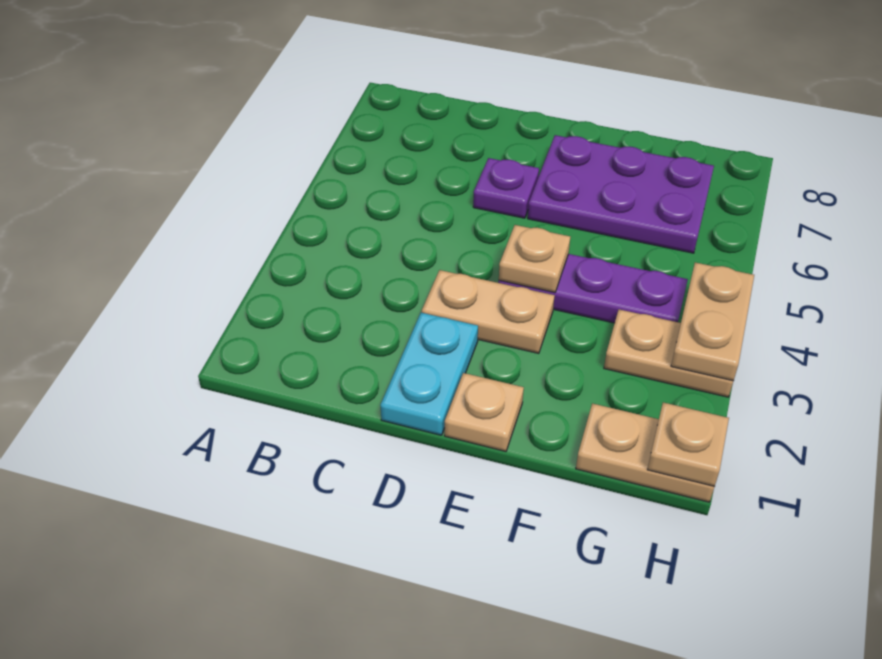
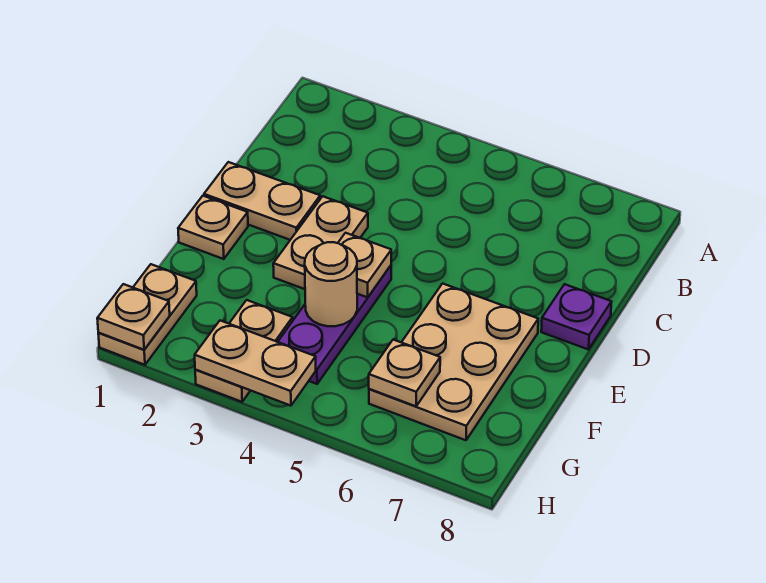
cyan plate D1:D2 level 1 -> tan plate D1:D2 level 1
purple plate D6 level 1 -> purple plate D8 level 1
purple plate E6:G7 level 1 -> tan plate E6:G7 level 1
none -> tan round brick F4 level 2
none -> tan plate G6 level 2

